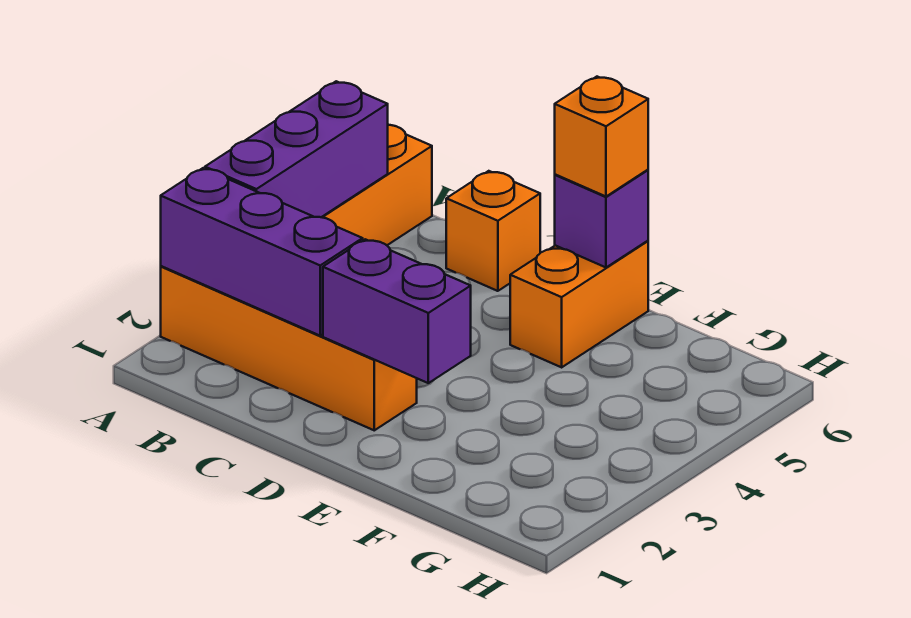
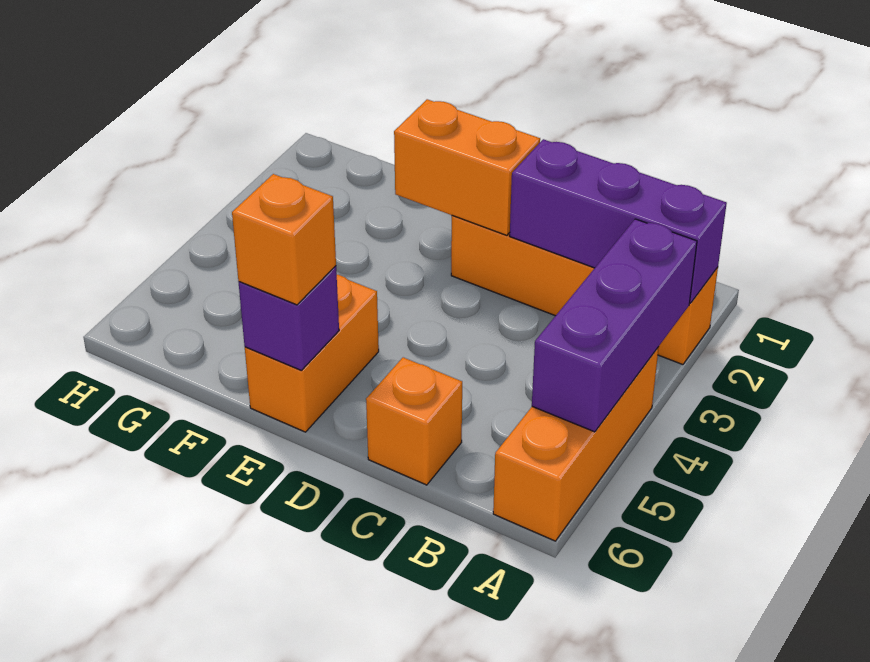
purple brick D2:E2 level 2 -> orange brick D2:E2 level 2

